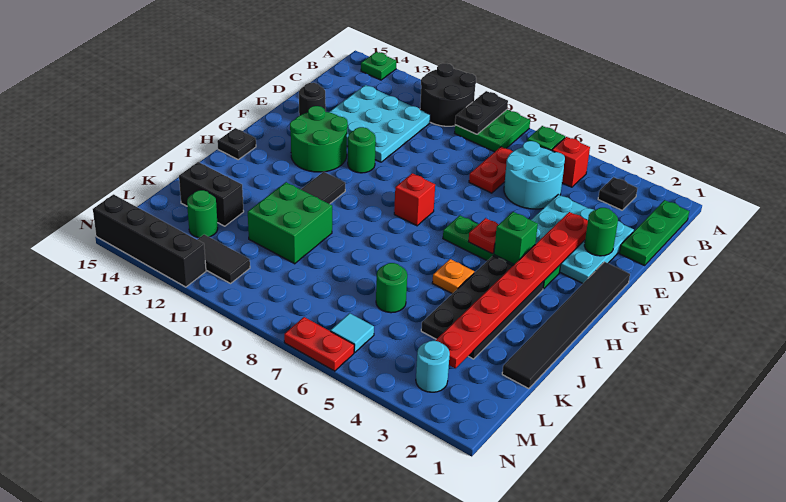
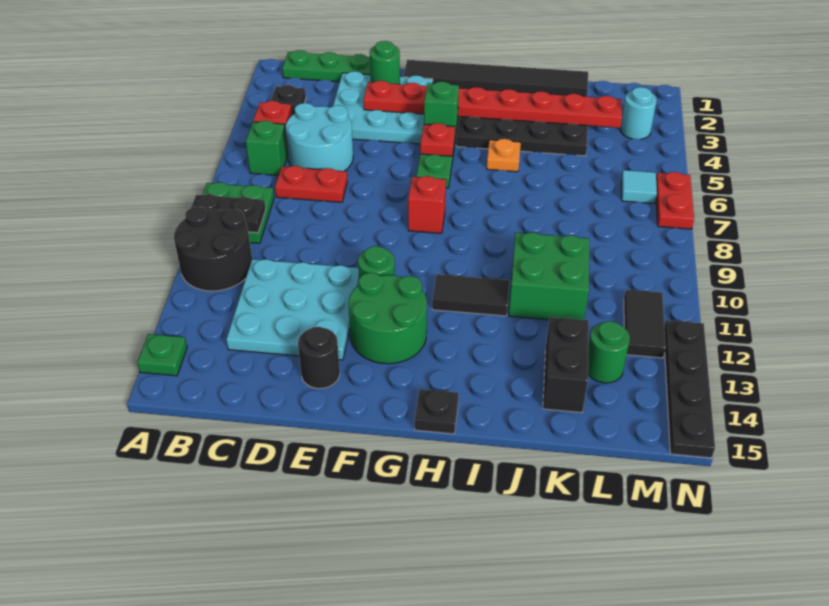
green round brick K6 level 1 -> none
black brick N12:N15 level 1 -> black plate N12:N15 level 1

